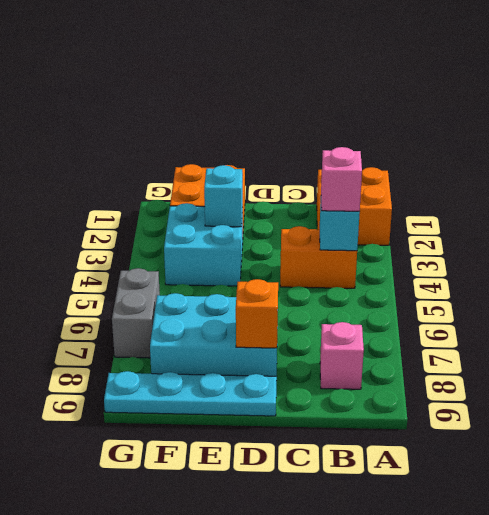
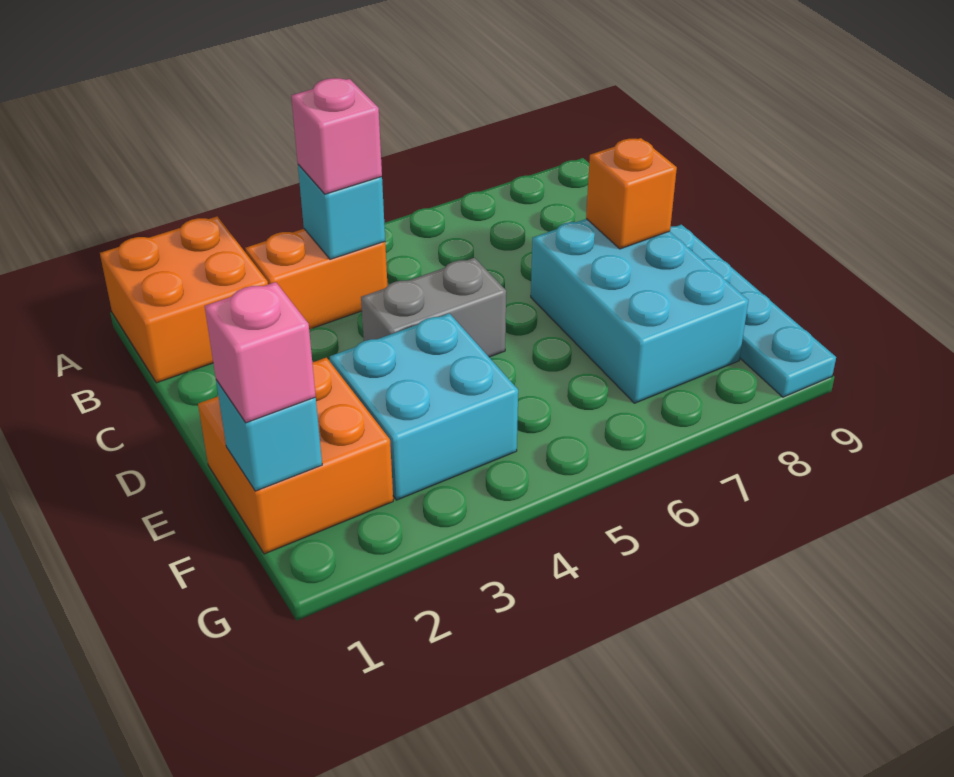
orange brick B4:C4 level 1 -> orange brick B3:B4 level 1
pink brick B8 level 1 -> pink brick F1 level 3
cyan brick E3 level 2 -> cyan brick F1 level 2
grey brick G6:G7 level 1 -> grey brick D4:D5 level 1

